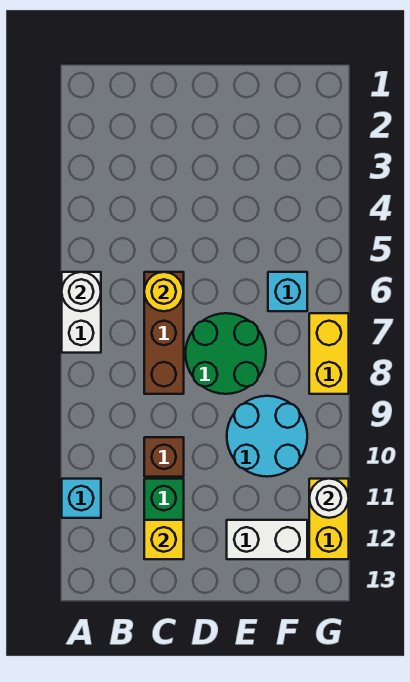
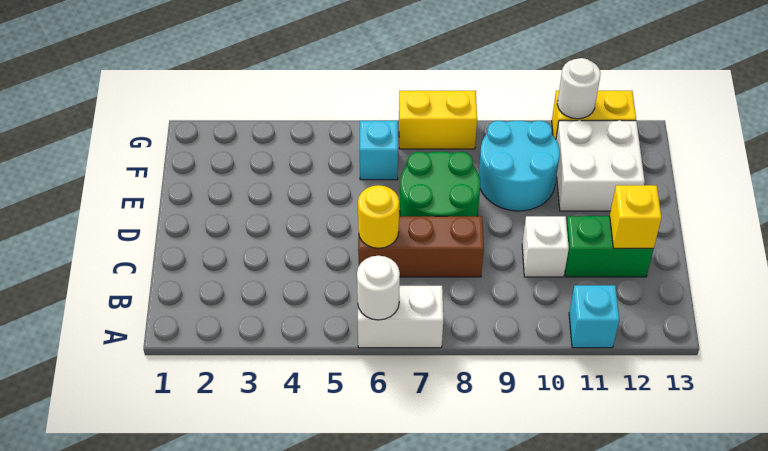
brown brick C10 level 1 -> white brick C10 level 1
white brick E12:F12 level 1 -> white brick E11:F12 level 1

